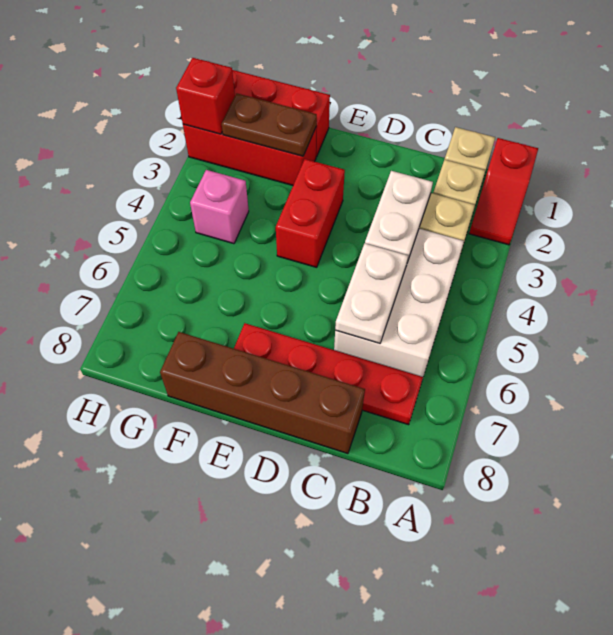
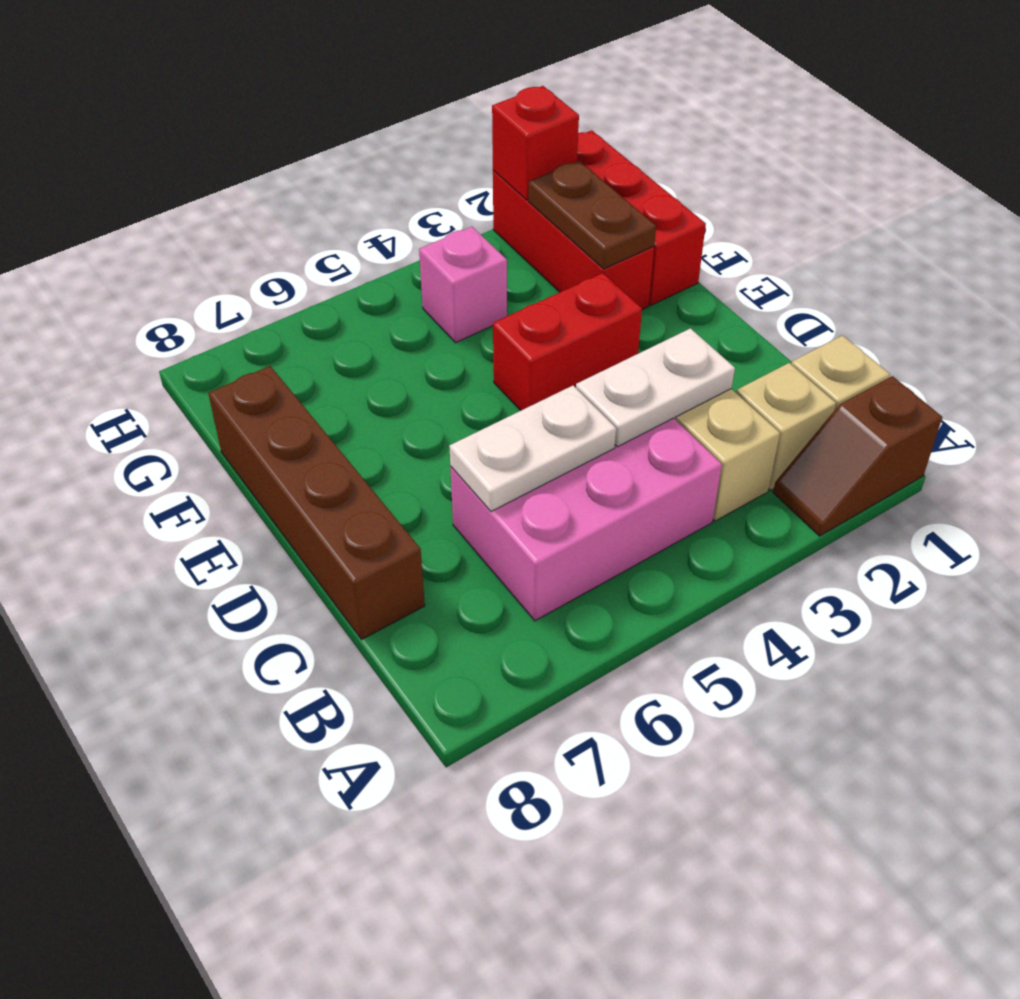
red slope A1:A2 level 1 top 1 -> brown slope A1:A2 level 1 top 1
white brick B4:C6 level 1 -> pink brick B4:C6 level 1
red plate B7:E7 level 1 -> none

